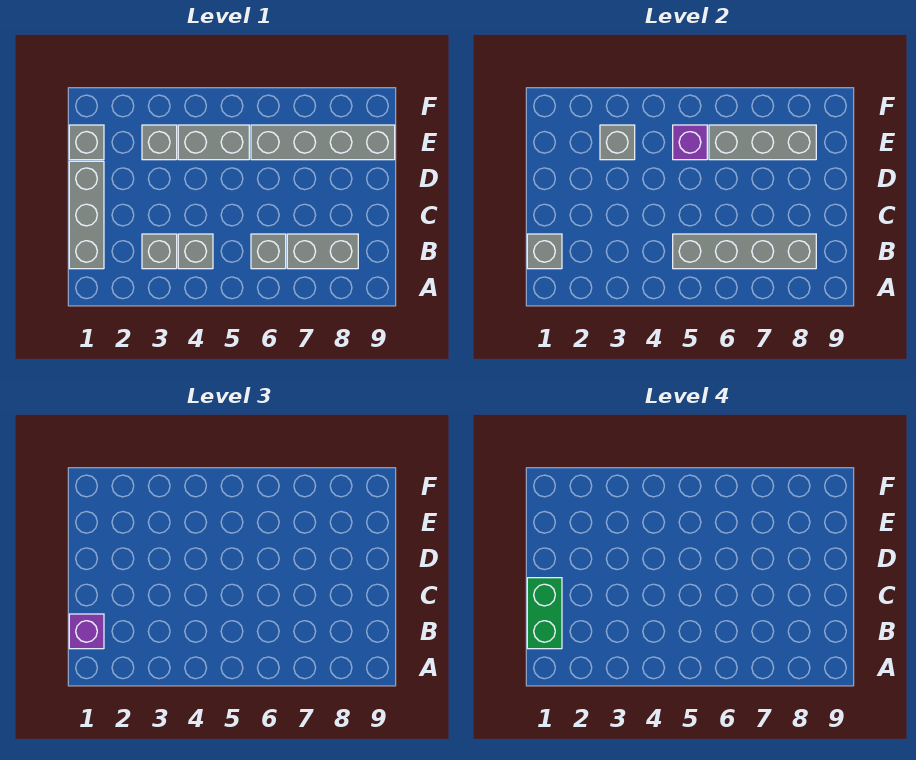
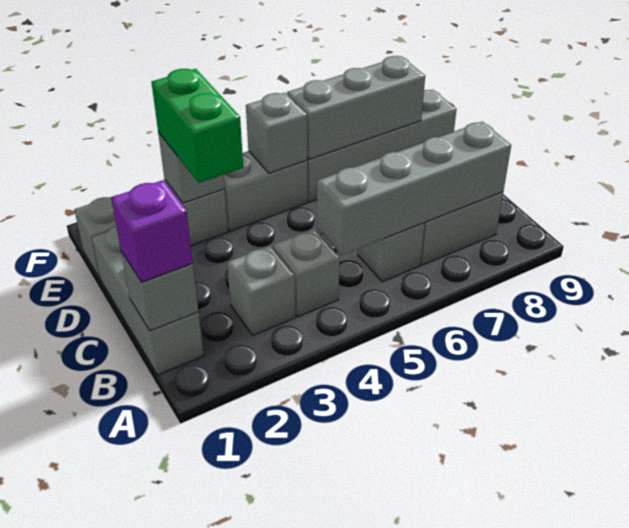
green brick B1:C1 level 4 -> green brick D3:E3 level 3
purple brick E5 level 2 -> grey brick E5 level 2

